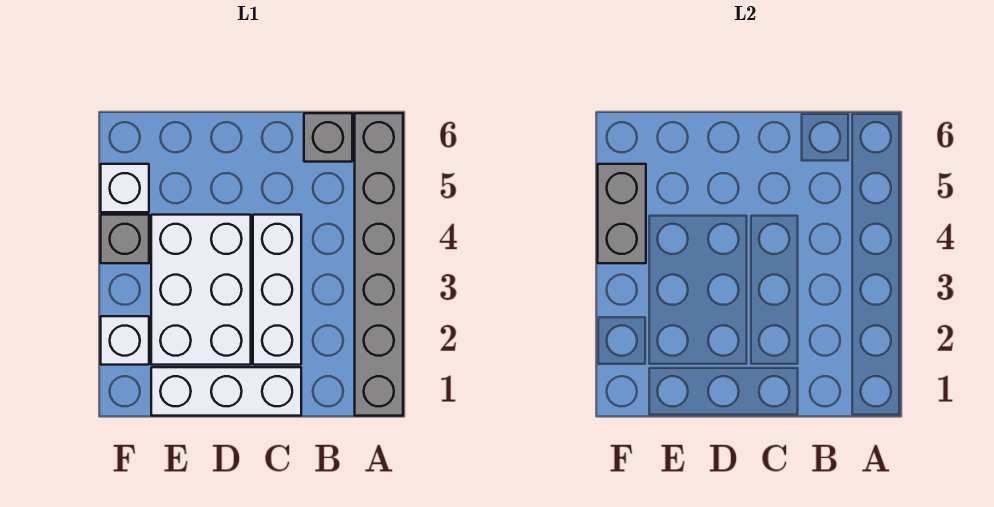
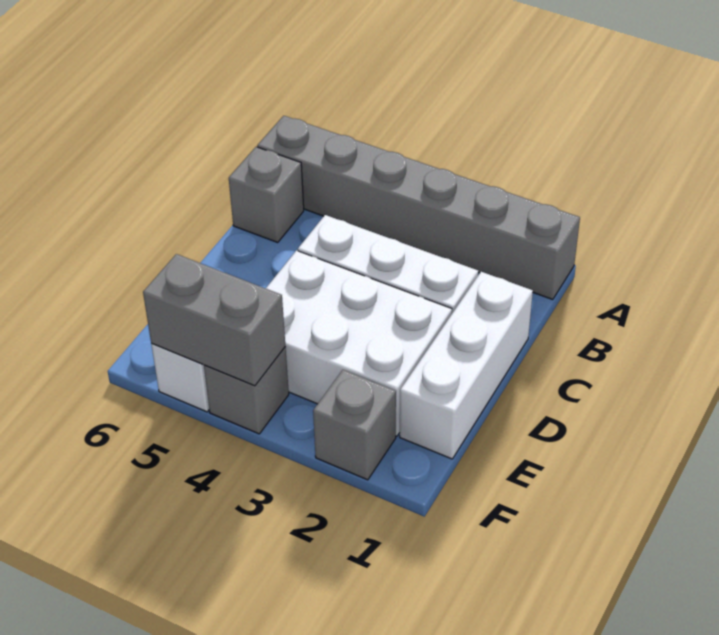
white brick F2 level 1 -> grey brick F2 level 1

